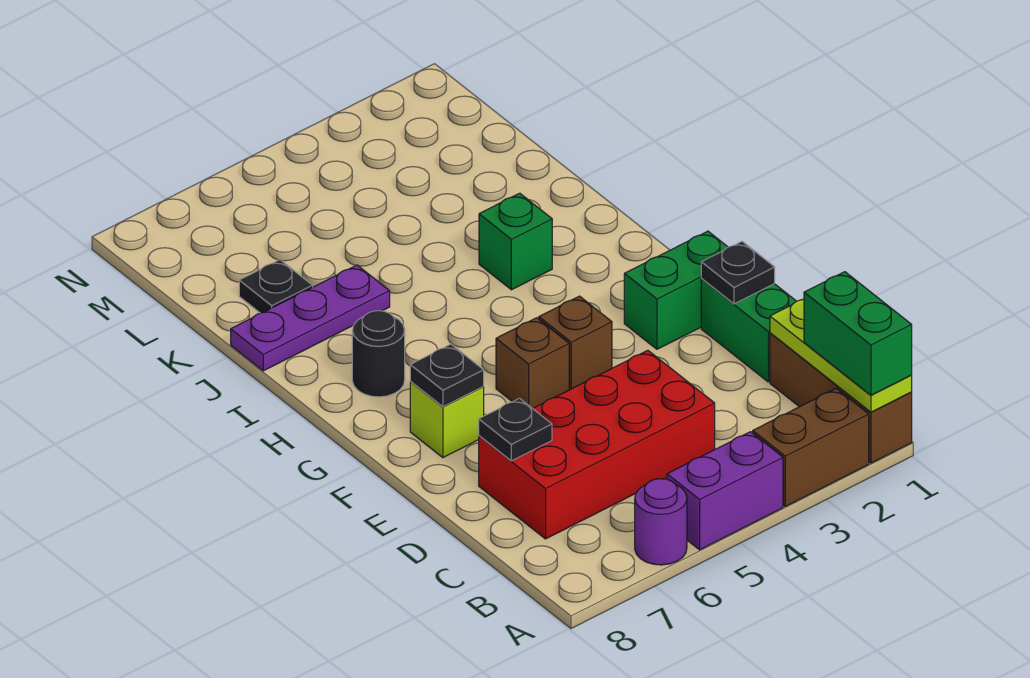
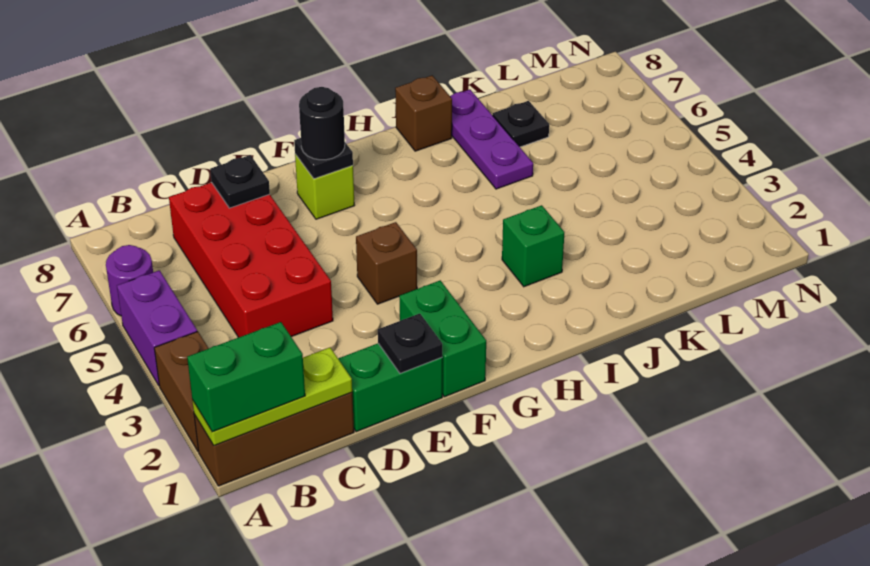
brown brick F5 level 1 -> brown brick I8 level 1
black round brick H7 level 1 -> black round brick F7 level 3

